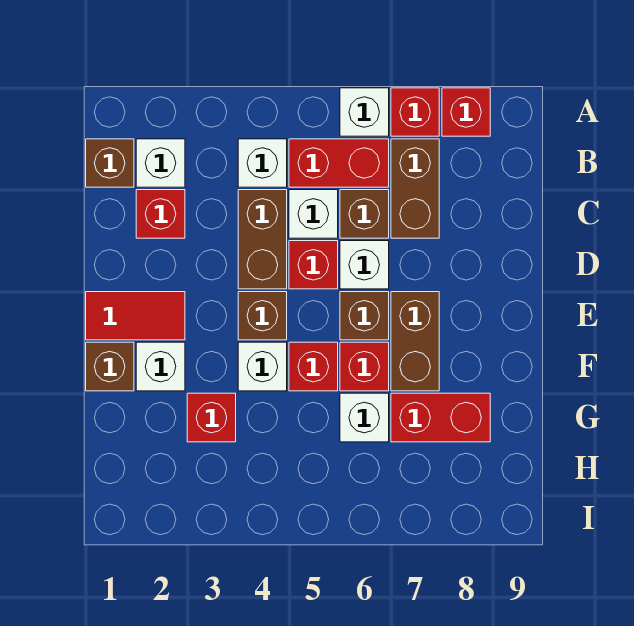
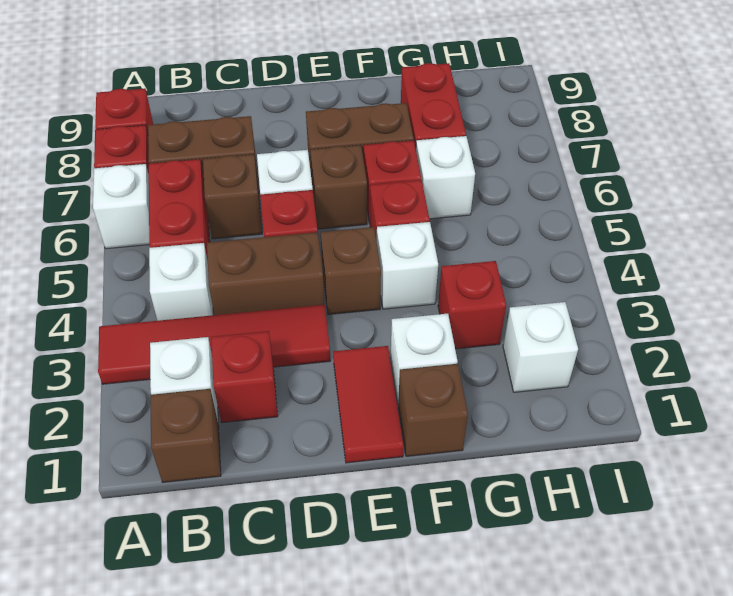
none -> red tile A3:D3 level 1
white brick C5 level 1 -> white brick H2 level 1

